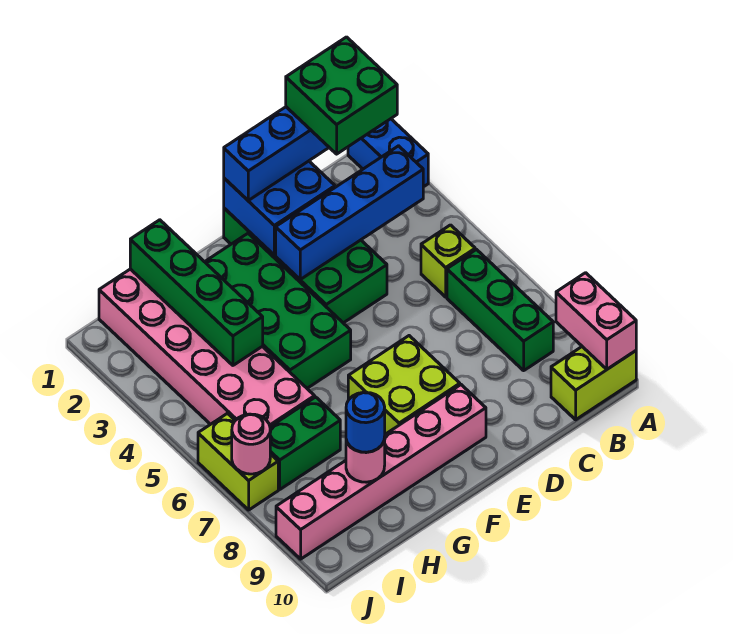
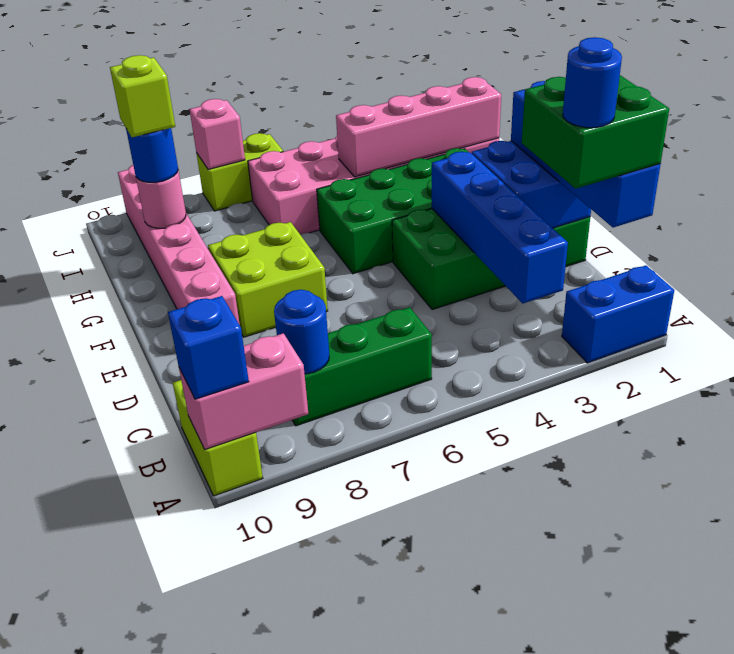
none -> blue brick A10 level 3
none -> blue round brick B2 level 5
lime brick B5 level 1 -> lime brick H9 level 4
none -> blue round brick B8 level 2
green brick H1:H4 level 2 -> pink brick H1:H4 level 2
green brick H7:I7 level 1 -> none
pink round brick J7 level 2 -> pink brick J7 level 2

